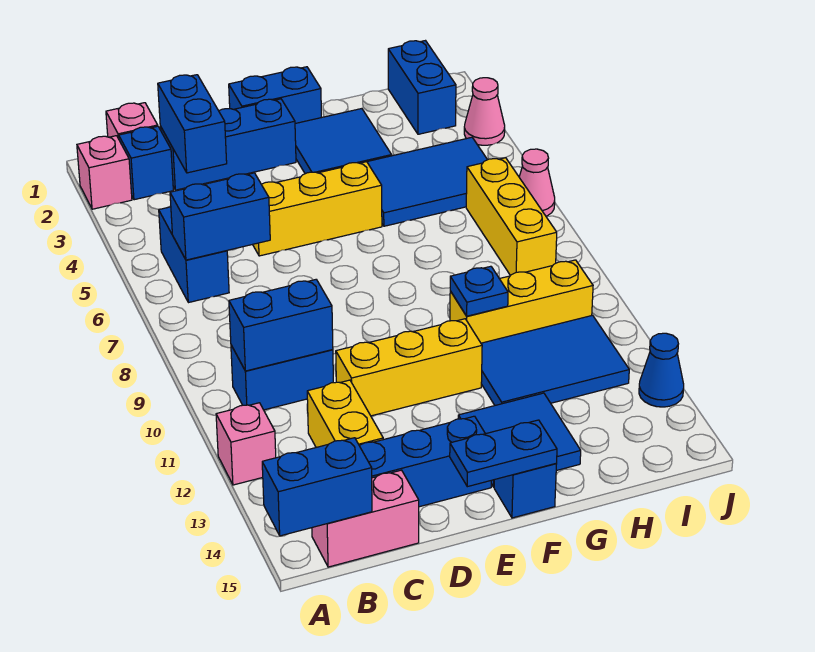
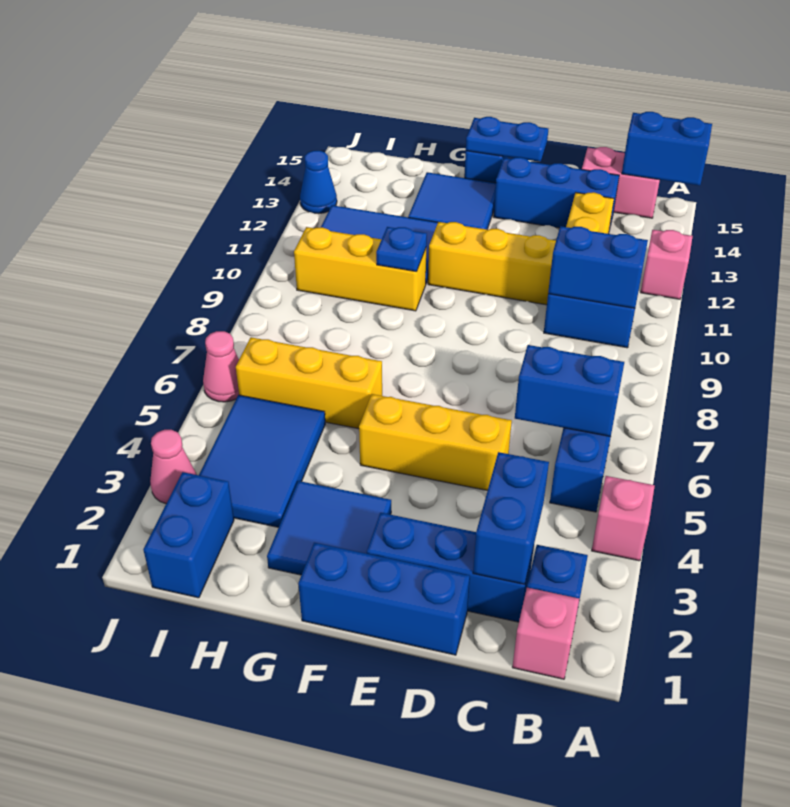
pink brick A2 level 1 -> pink brick A4 level 1
blue brick E1:F1 level 1 -> blue brick D1:F1 level 1
blue tile G4:I5 level 1 -> blue tile H3:I5 level 1
yellow brick I6:I8 level 1 -> yellow brick G6:I6 level 1

